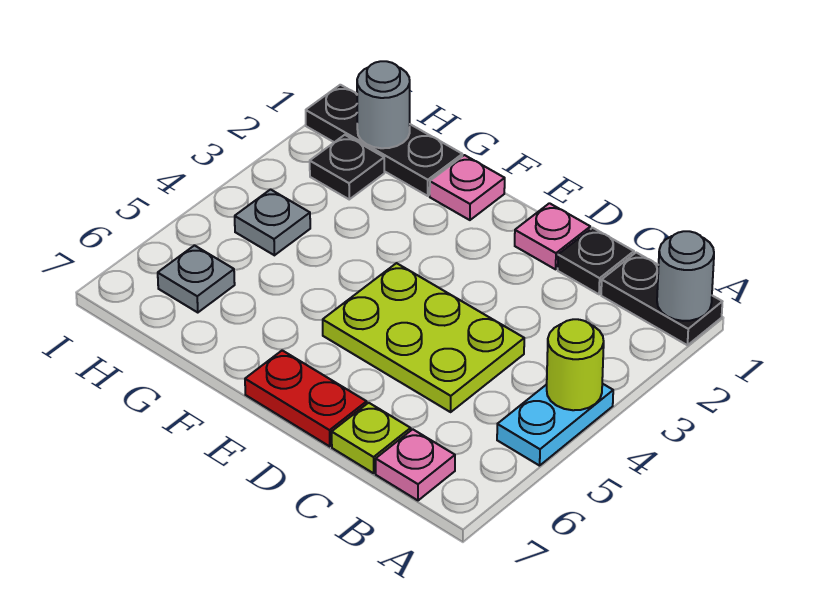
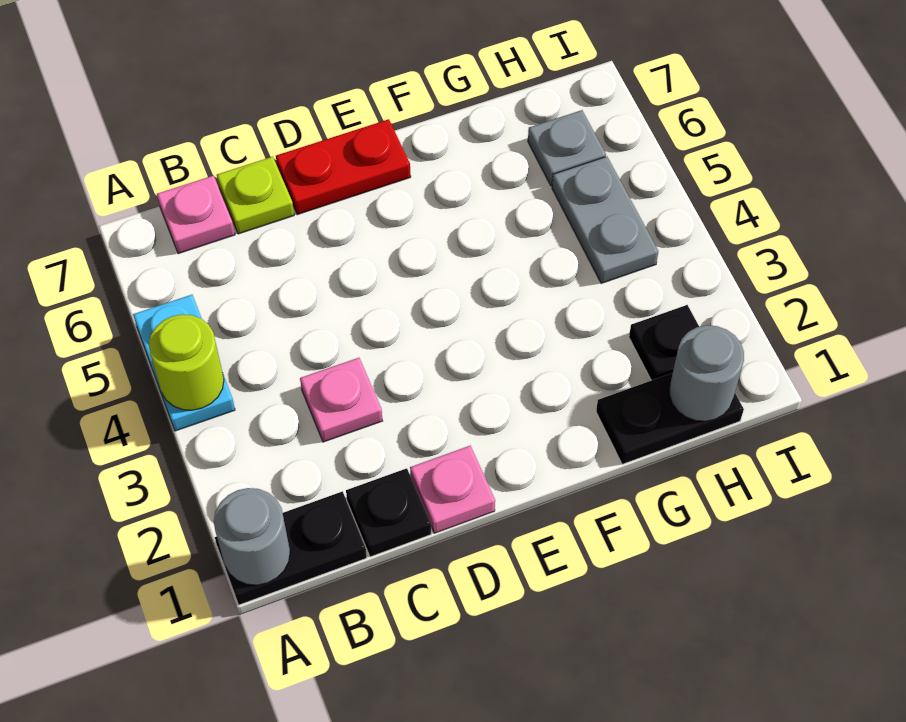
lime plate C4:E5 level 1 -> none
pink plate F1 level 1 -> pink plate C3 level 1
black plate G1:I1 level 1 -> black plate G1:H1 level 1
grey plate H4 level 1 -> grey plate H4:H5 level 1

